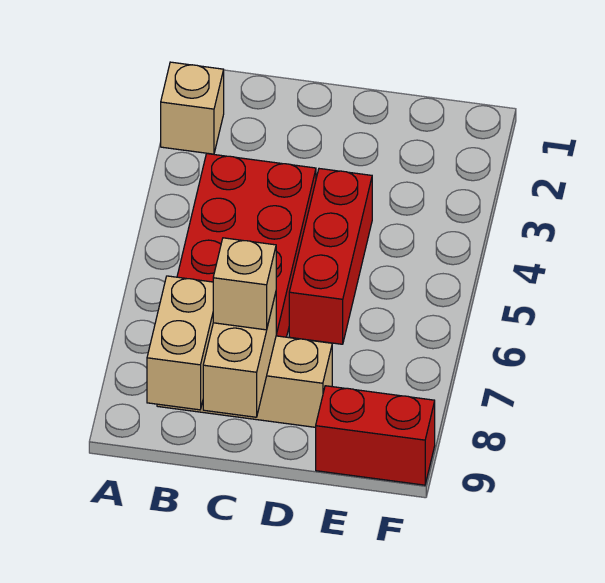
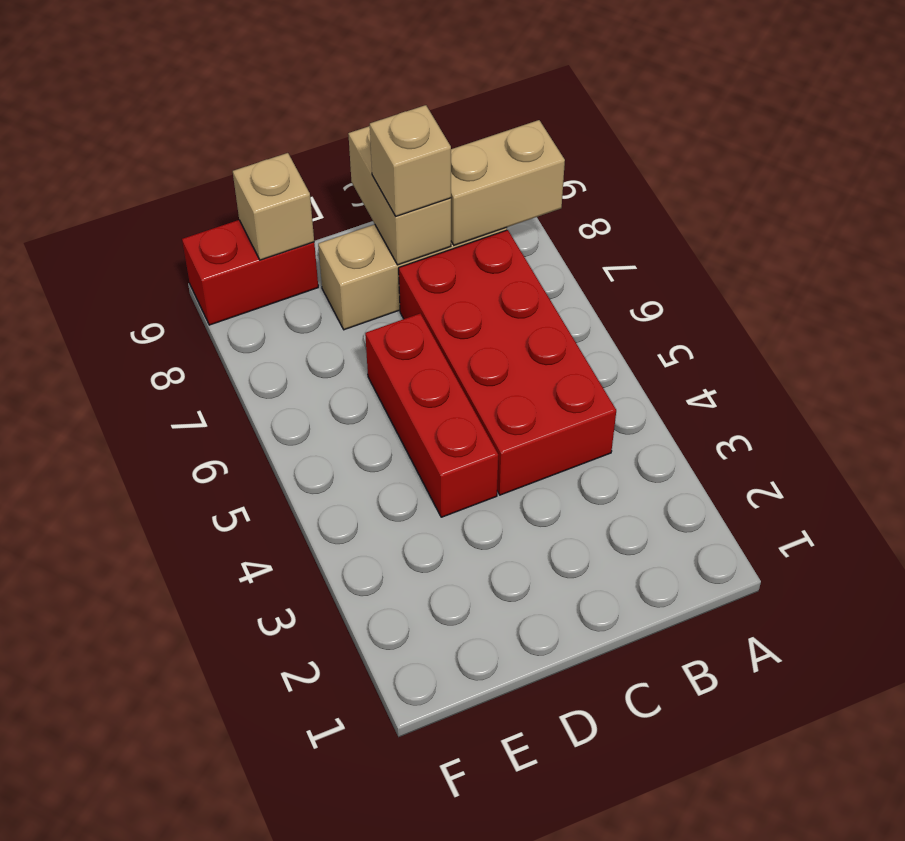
tan brick A2 level 1 -> tan brick E9 level 2
tan brick B8:B9 level 2 -> tan brick A8:B8 level 2

